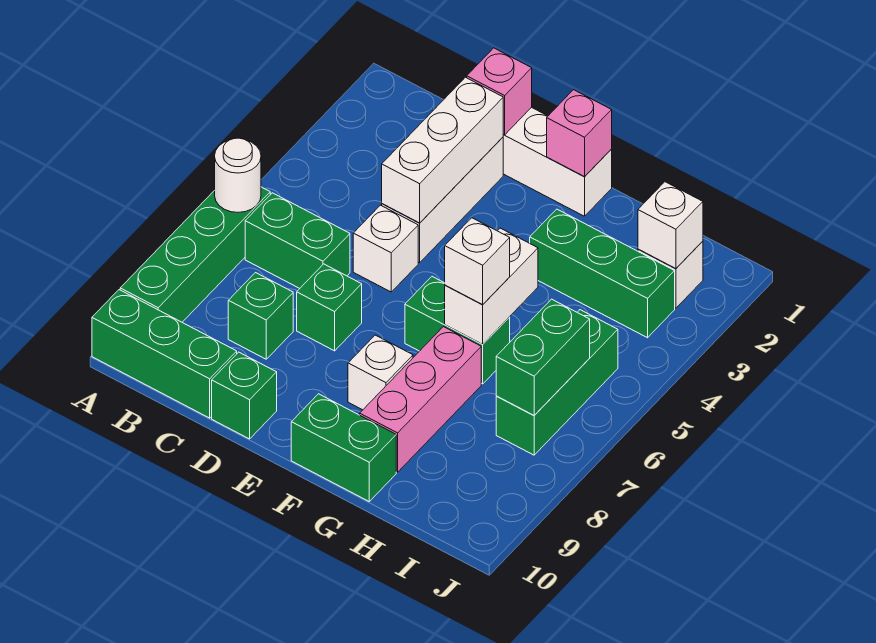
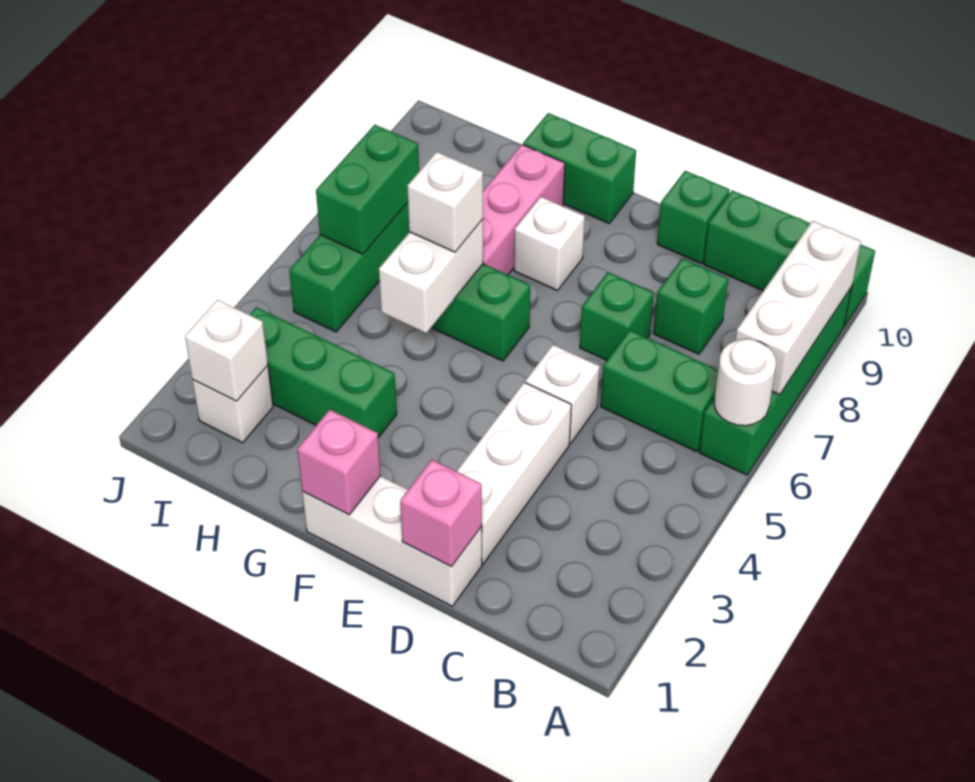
white brick D2:D4 level 2 -> white brick A7:A9 level 2

